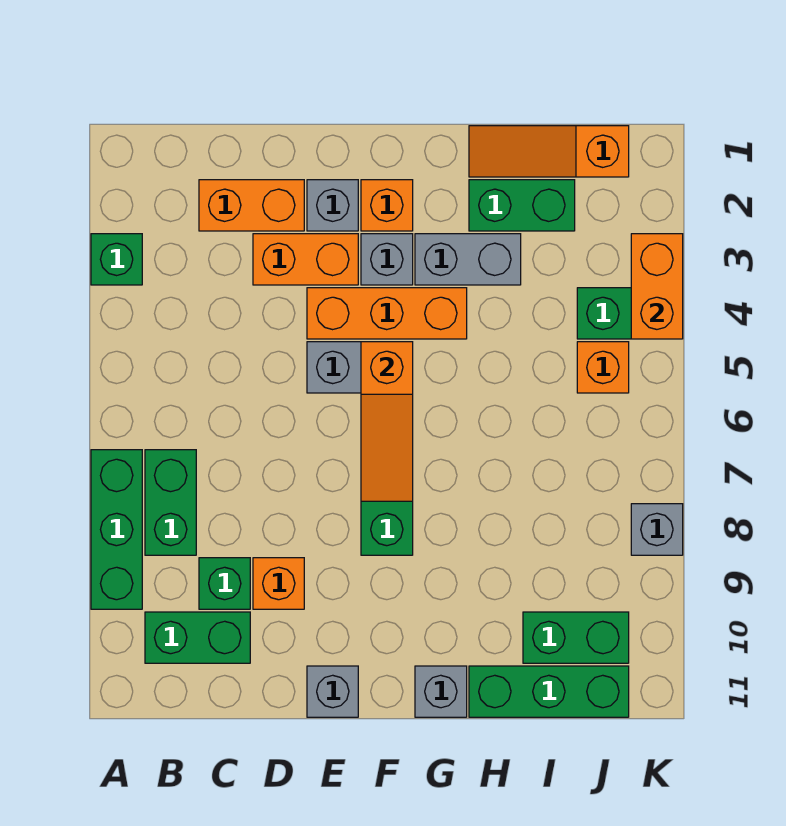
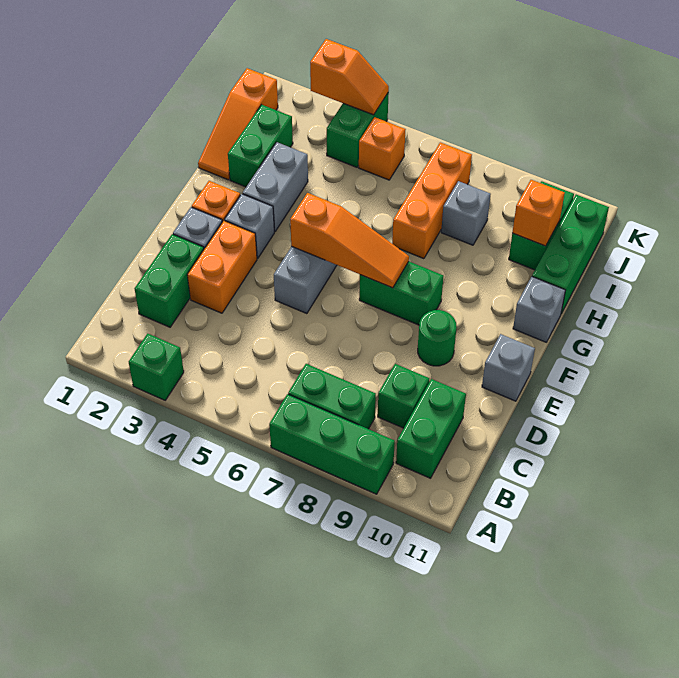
orange brick C2:D2 level 1 -> green brick C2:D2 level 1
orange brick D9 level 1 -> orange brick I10 level 2
orange brick E4:G4 level 1 -> orange brick H7:J7 level 1
none -> green round brick E9 level 1
orange brick K3:K4 level 2 -> orange slope K3:K4 level 2 top 3
grey brick K8 level 1 -> grey brick I8 level 1

